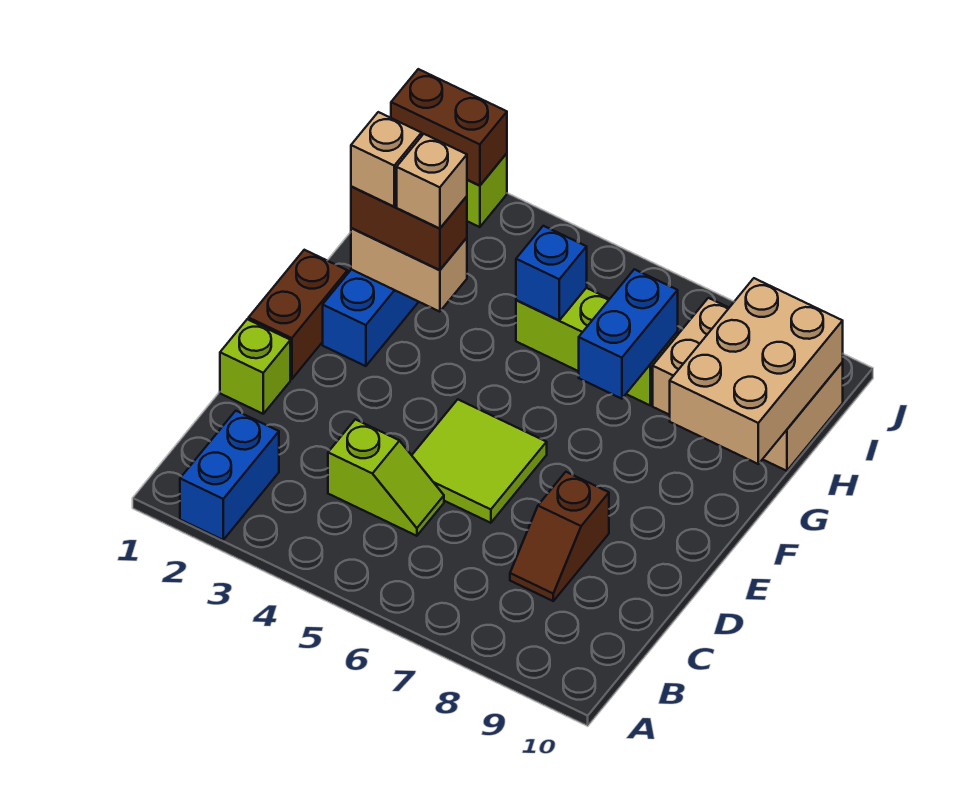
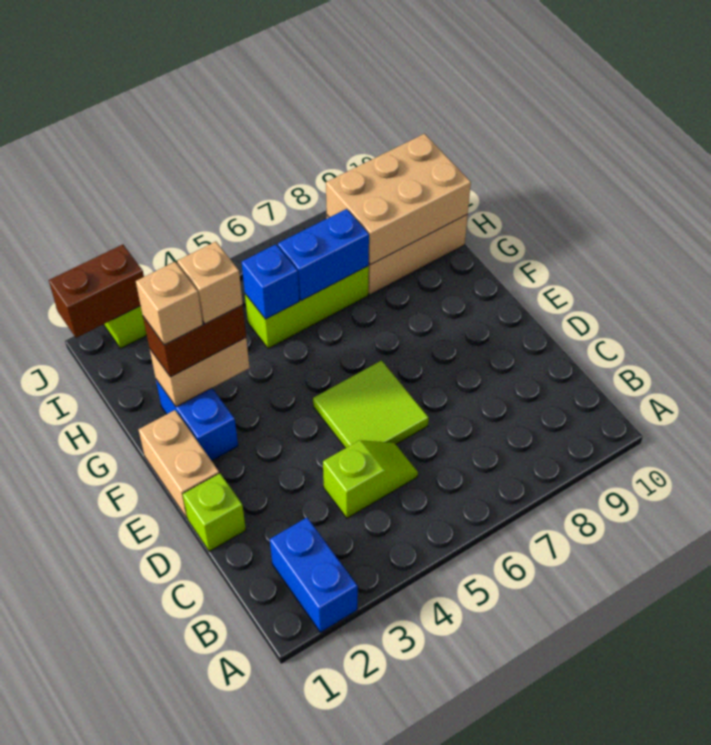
brown slope C8:D8 level 1 top D -> none
brown brick E1:F1 level 1 -> tan brick E1:F1 level 1
blue brick G7:H7 level 2 -> blue brick H6:H7 level 2
tan brick G9:I10 level 2 -> tan brick H8:I10 level 2

